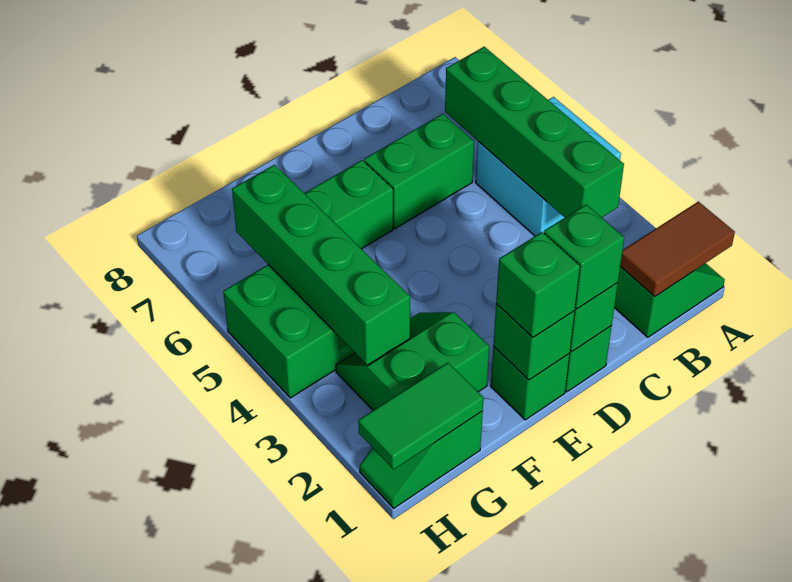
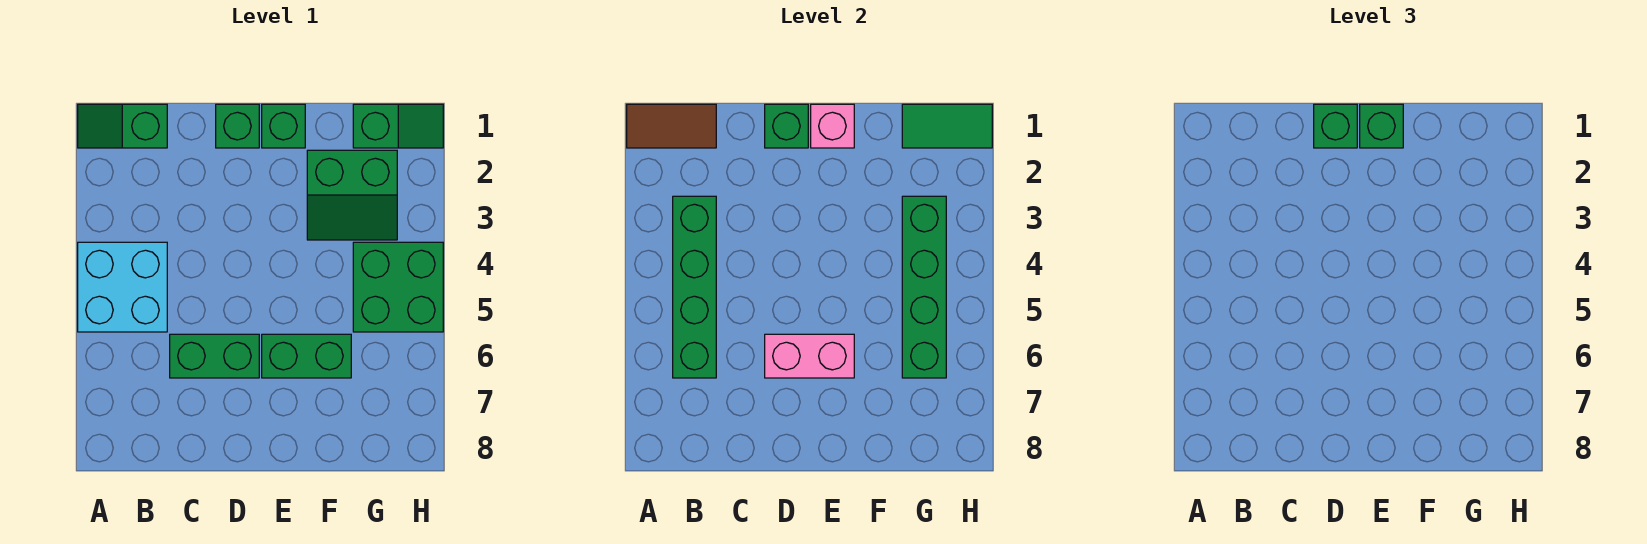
none -> pink brick D6:E6 level 2
green brick E1 level 2 -> pink brick E1 level 2

